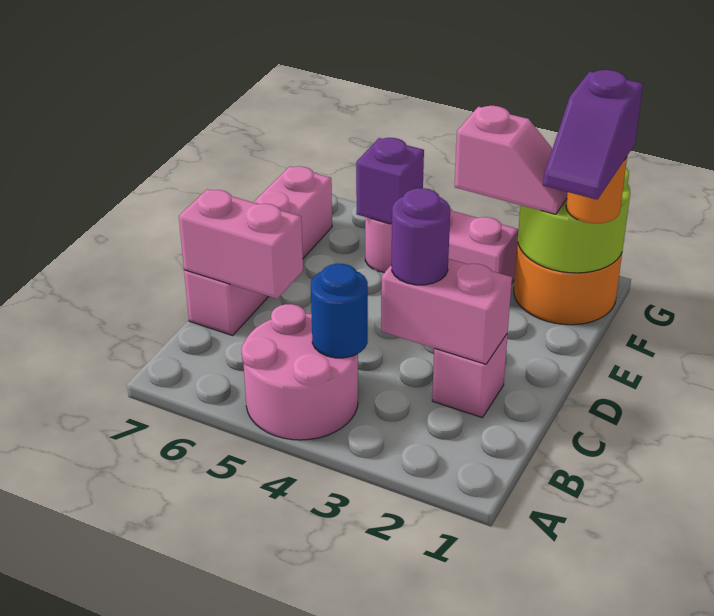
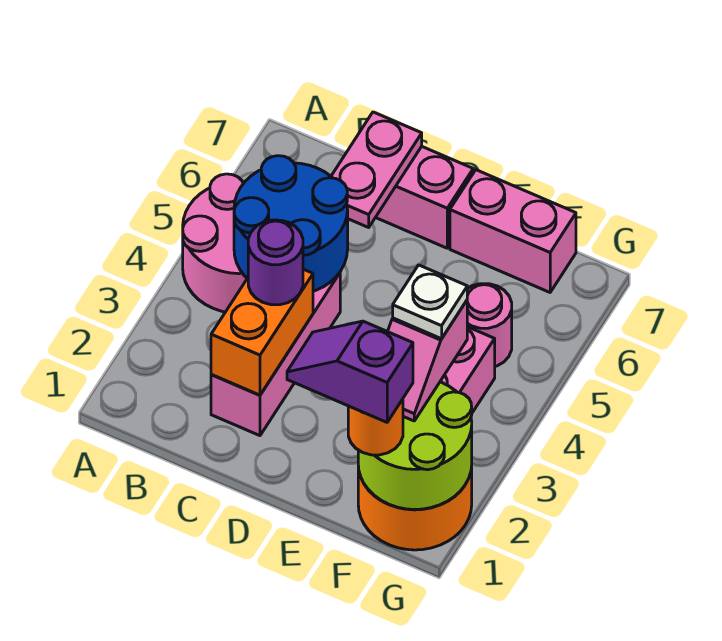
blue round brick B4 level 2 -> blue round brick B4:C5 level 2
pink brick C2 level 1 -> pink brick C2:C4 level 1
pink brick C2:C3 level 2 -> orange brick C2:C3 level 2
pink brick C6:C7 level 2 -> pink plate C6:C7 level 2
none -> white plate F3 level 4
purple brick F5 level 2 -> none

